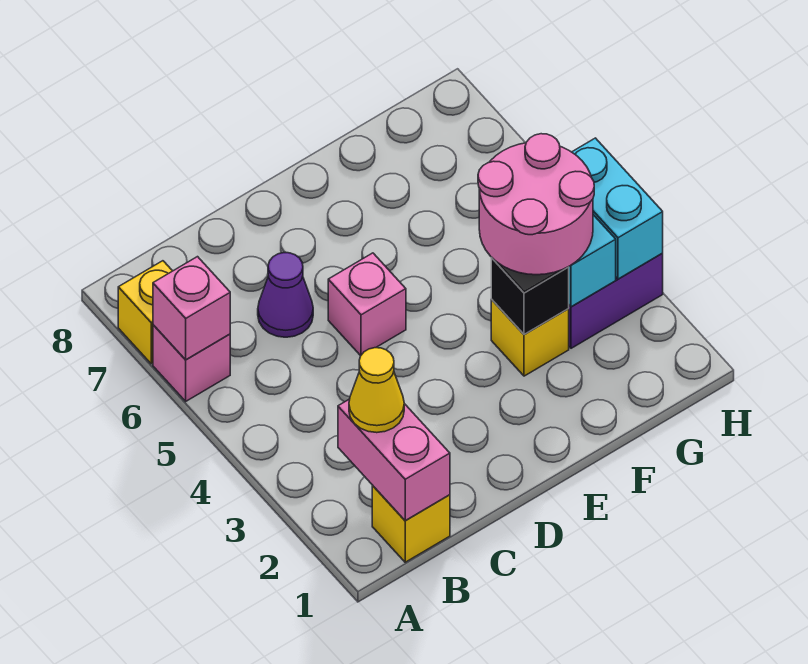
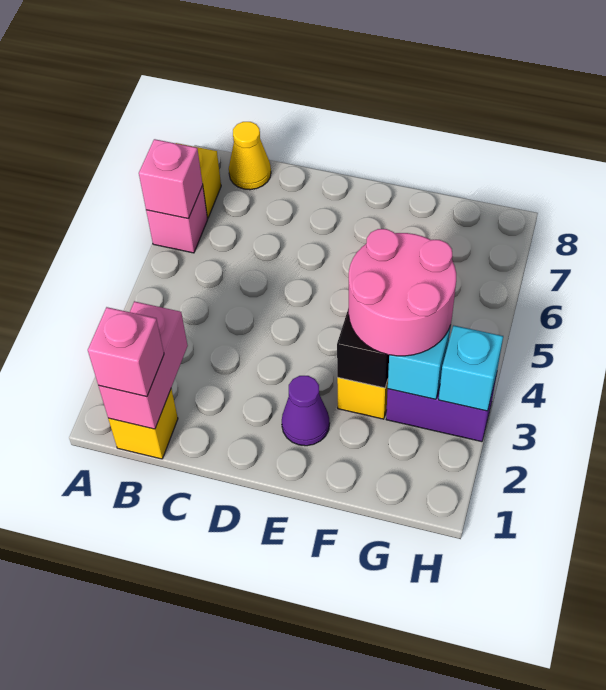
yellow cone B2 level 3 -> yellow cone B8 level 1
purple cone C6 level 1 -> purple cone E2 level 1
pink brick D5 level 1 -> pink brick B1 level 3
cyan brick H3:H4 level 2 -> cyan brick H3 level 2

